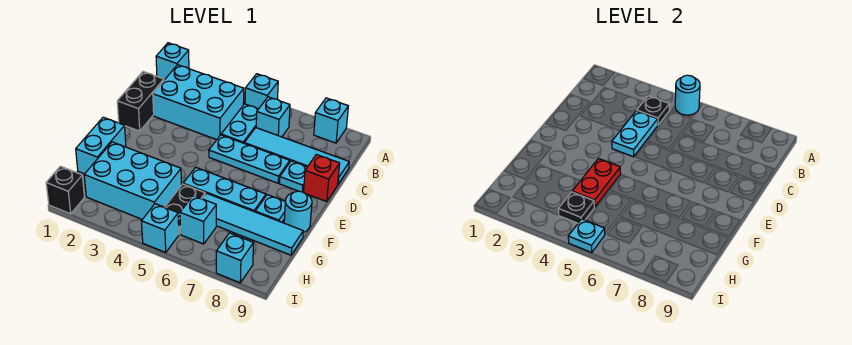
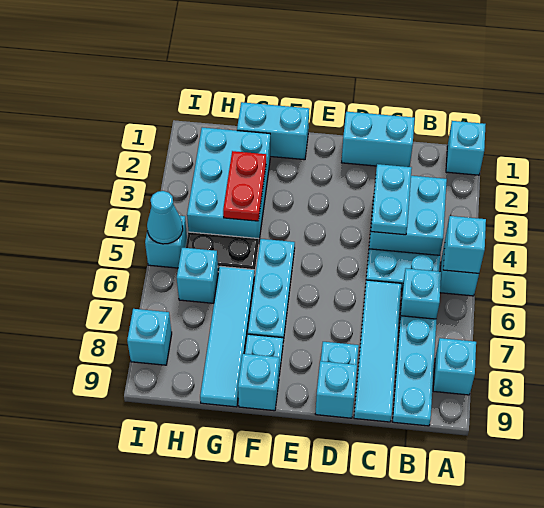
cyan round brick A5 level 2 -> cyan brick A5 level 2
cyan brick B2:C4 level 1 -> cyan brick B3:C4 level 1
black plate B4 level 2 -> none
black brick C1:D1 level 1 -> cyan brick C1:D1 level 1
cyan plate C4:D4 level 2 -> cyan plate C3:C4 level 2
cyan plate D5:D7 level 1 -> cyan plate B7:B9 level 1
red brick D9 level 1 -> cyan brick D9 level 1
red plate F4:G4 level 2 -> red plate G3:G4 level 2
cyan round brick F9 level 1 -> cyan brick F9 level 1
black plate H4 level 2 -> none
black brick I1 level 1 -> none
cyan plate I5 level 2 -> cyan cone I5 level 2

